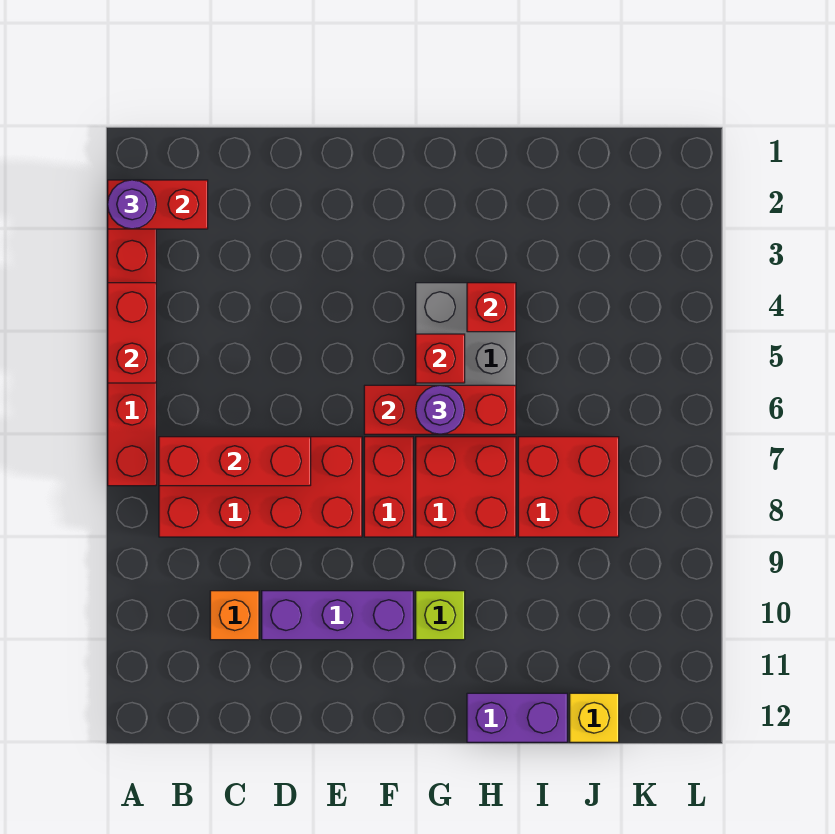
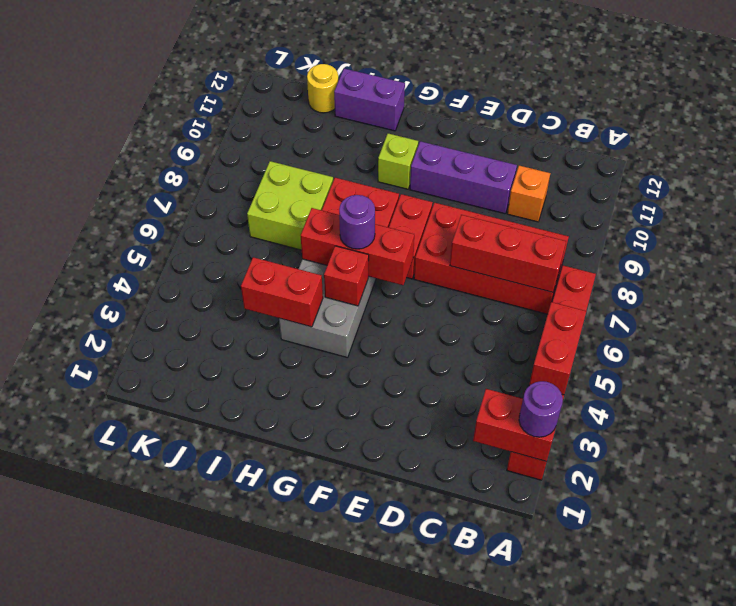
red brick H4 level 2 -> red brick H4:I4 level 2
red brick I7:J8 level 1 -> lime brick I7:J8 level 1
yellow brick J12 level 1 -> yellow round brick J12 level 1

